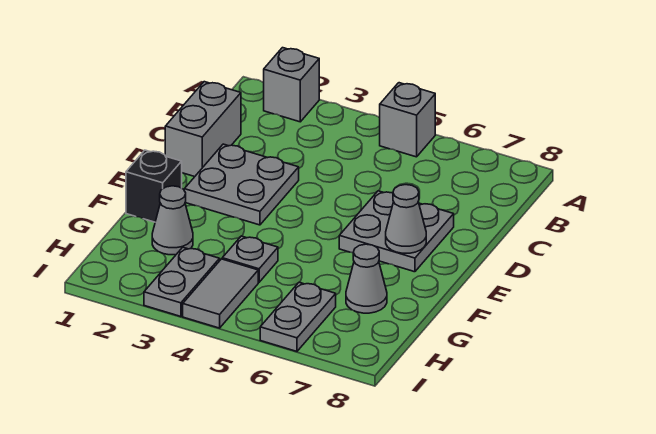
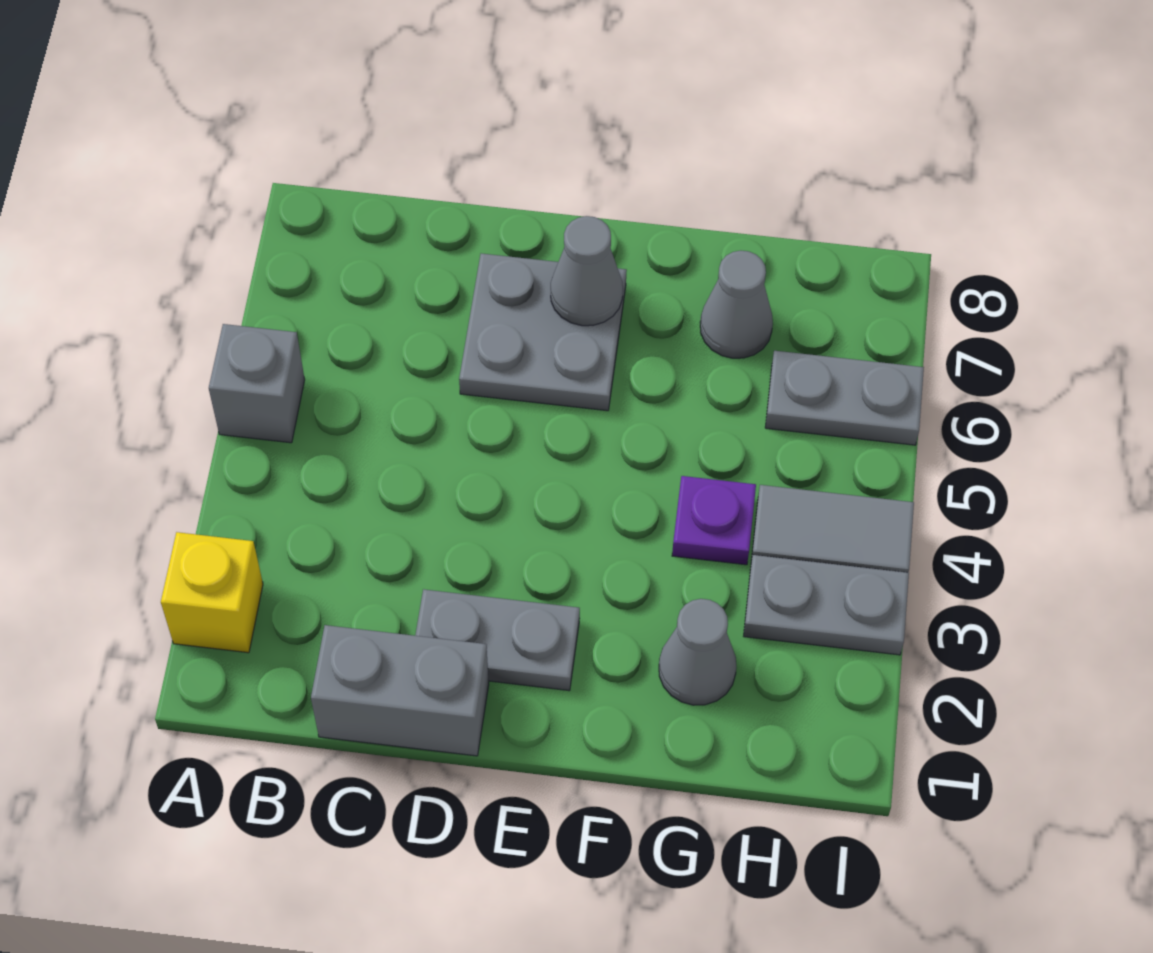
grey brick A2 level 1 -> yellow brick A2 level 1
grey plate D2:E3 level 1 -> grey plate D2:E2 level 1
black brick F1 level 1 -> none
grey plate G4 level 1 -> purple plate G4 level 1

